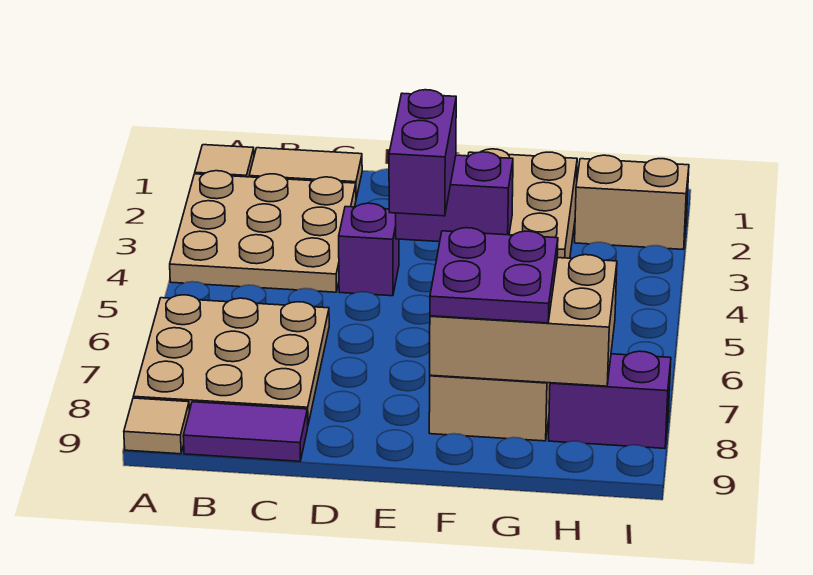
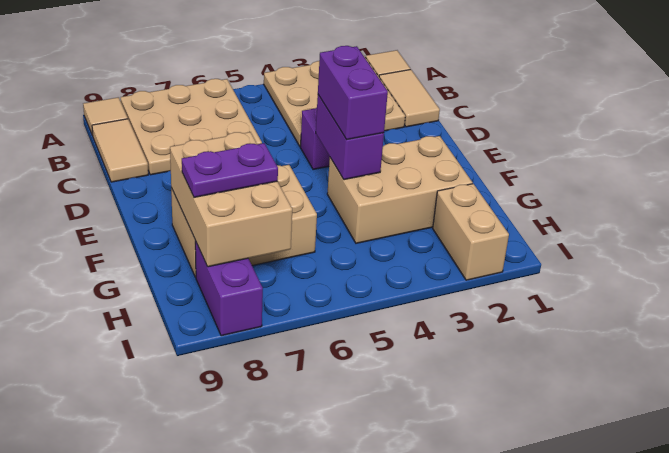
purple tile B9:C9 level 1 -> tan tile B9:C9 level 1
purple brick E4:E5 level 3 -> purple brick E4:F4 level 3
purple plate F7:G8 level 3 -> purple plate G7:G8 level 3

